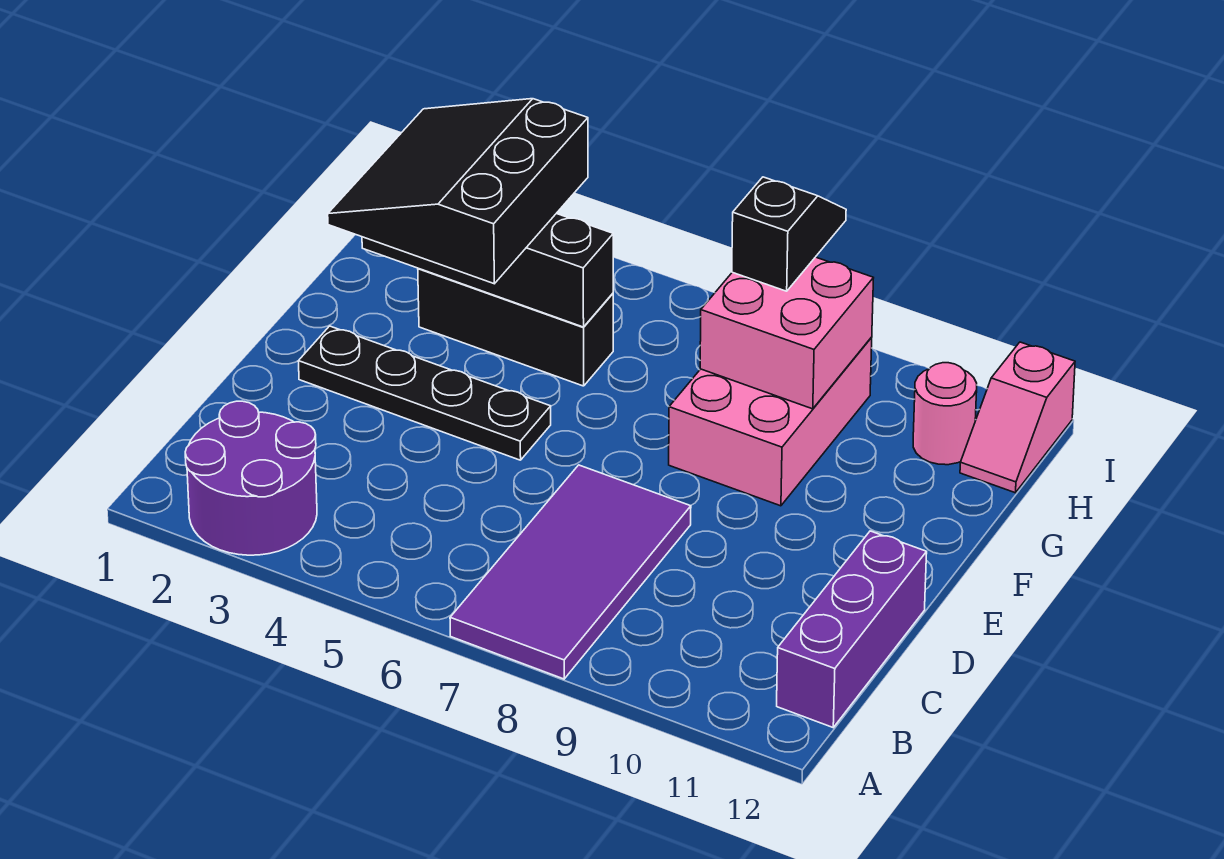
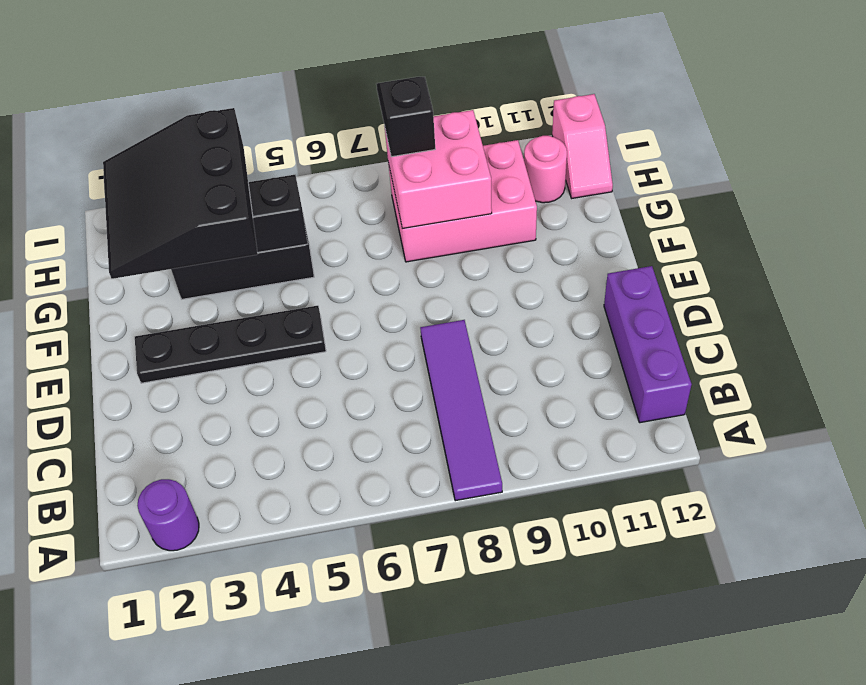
purple round brick A2:B3 level 1 -> purple round brick A2 level 1
purple tile A7:D8 level 1 -> purple tile A8:D8 level 1
pink brick F8:H9 level 1 -> pink brick G8:H10 level 1

